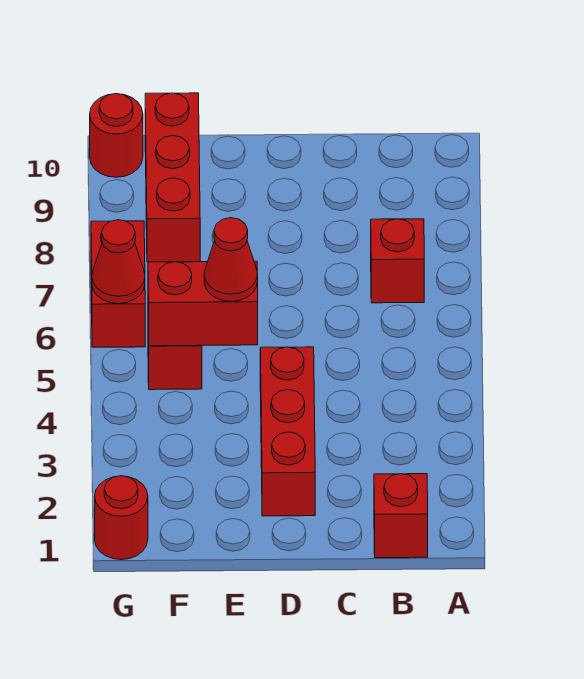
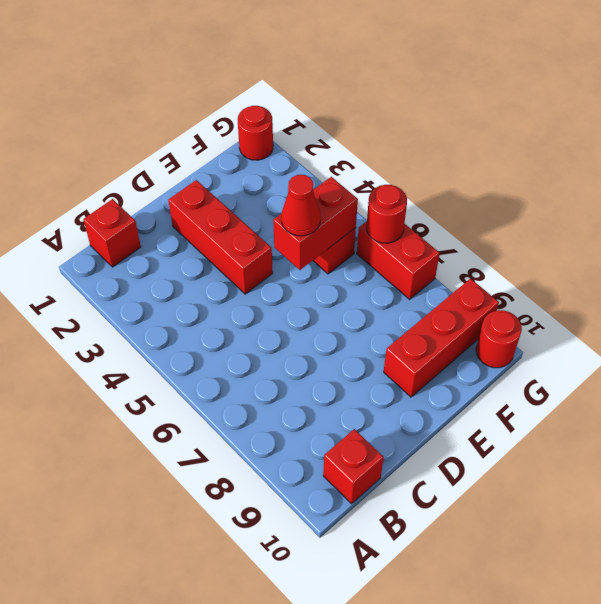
red brick B7 level 1 -> red brick B10 level 1
red brick F8:F10 level 1 -> red brick E9:G9 level 1
red cone G6 level 2 -> red round brick G6 level 2

